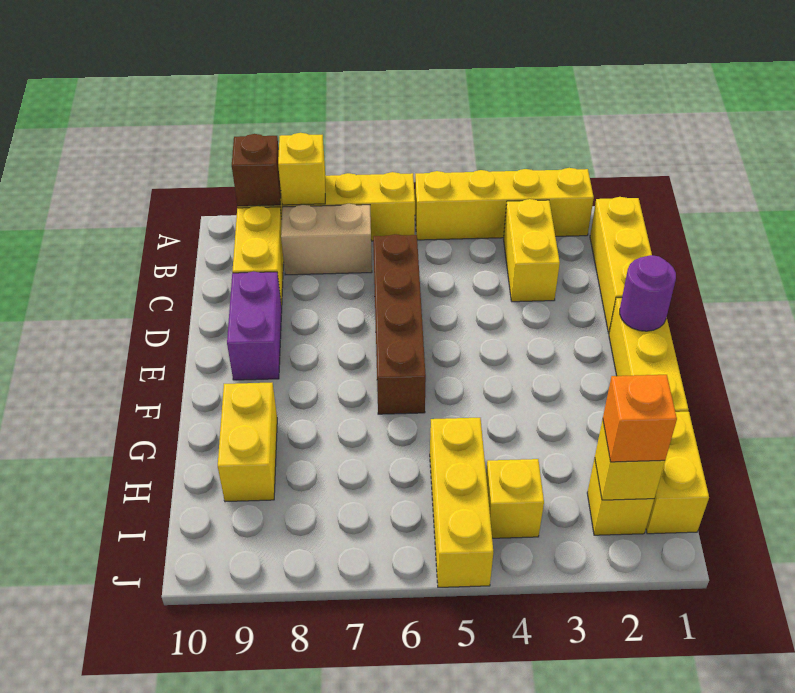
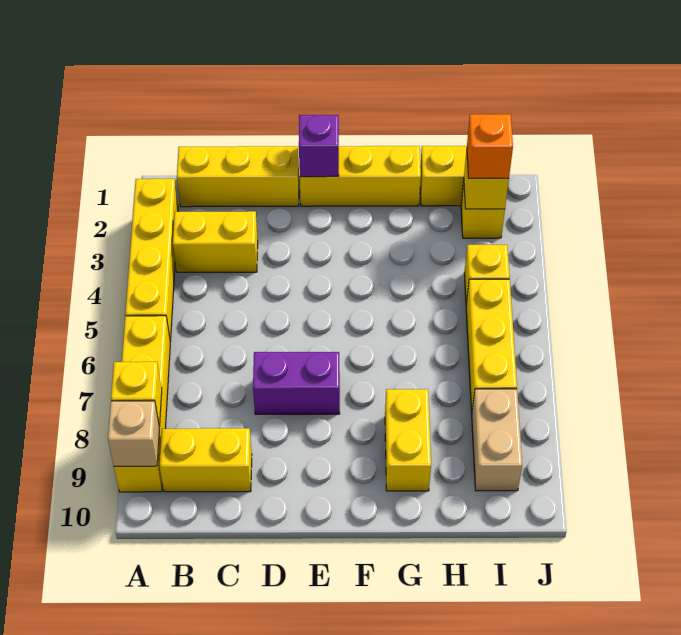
brown brick A9 level 2 -> tan brick A9 level 2
tan brick B7:B8 level 1 -> tan brick I8:I9 level 1
brown brick C6:F6 level 1 -> none
purple brick D9:E9 level 1 -> purple brick D7:E7 level 1
purple round brick E1 level 2 -> purple brick E1 level 2
yellow brick G9:H9 level 1 -> yellow brick G8:G9 level 1
yellow brick H5:J5 level 1 -> yellow brick I5:I7 level 1

